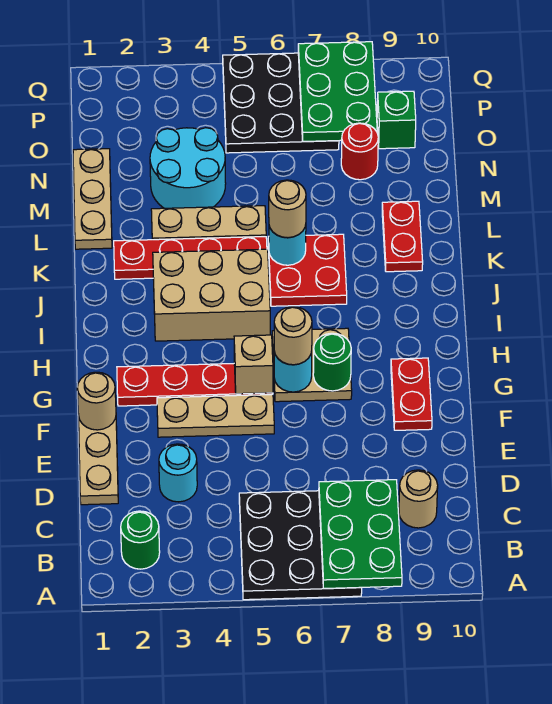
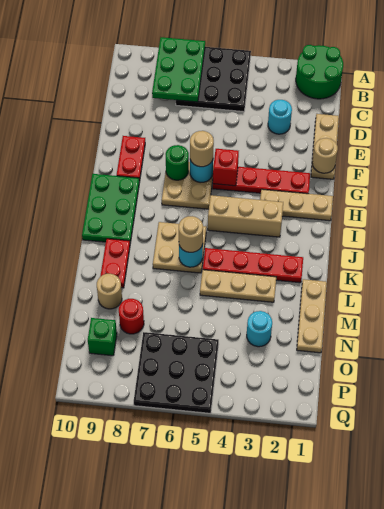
green round brick B2 level 1 -> green round brick A1:B2 level 1
tan round brick C9 level 1 -> tan round brick M9 level 1
tan plate F3:F5 level 1 -> tan plate H1:H3 level 1
tan brick G5 level 2 -> red brick G5 level 2
tan brick I3:J5 level 1 -> tan brick I3:I5 level 1
red plate J6:K7 level 1 -> tan plate J6:K7 level 1
cyan round brick M3:N4 level 1 -> cyan round brick N3 level 1
green plate O7:Q8 level 2 -> green plate H9:J10 level 1

